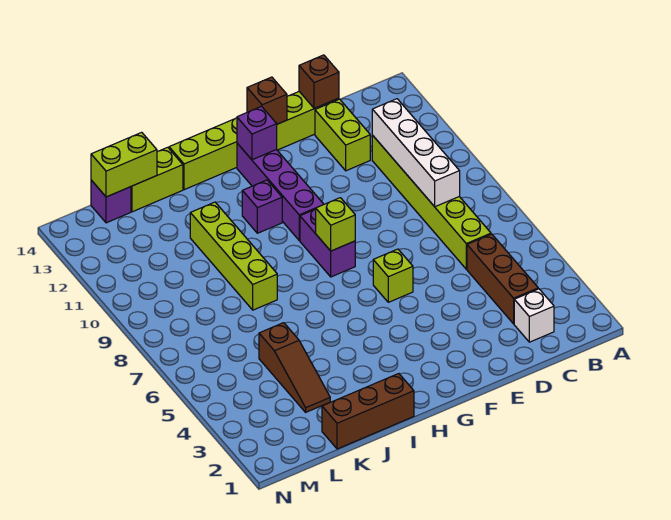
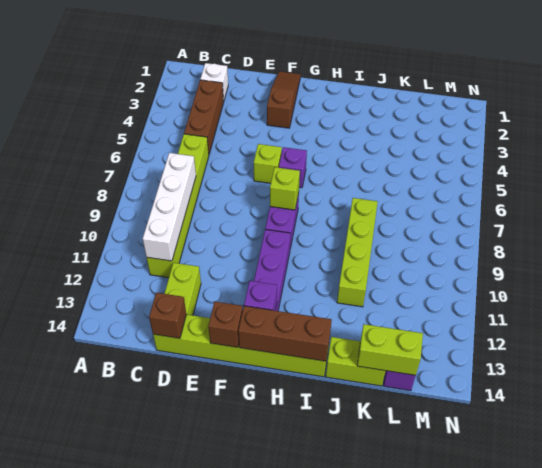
purple brick H11 level 1 -> purple brick G6 level 1
brown brick I1:K1 level 1 -> brown brick G14:I14 level 2
brown slope K3:K5 level 1 top 5 -> brown slope F1:F3 level 1 top 3

